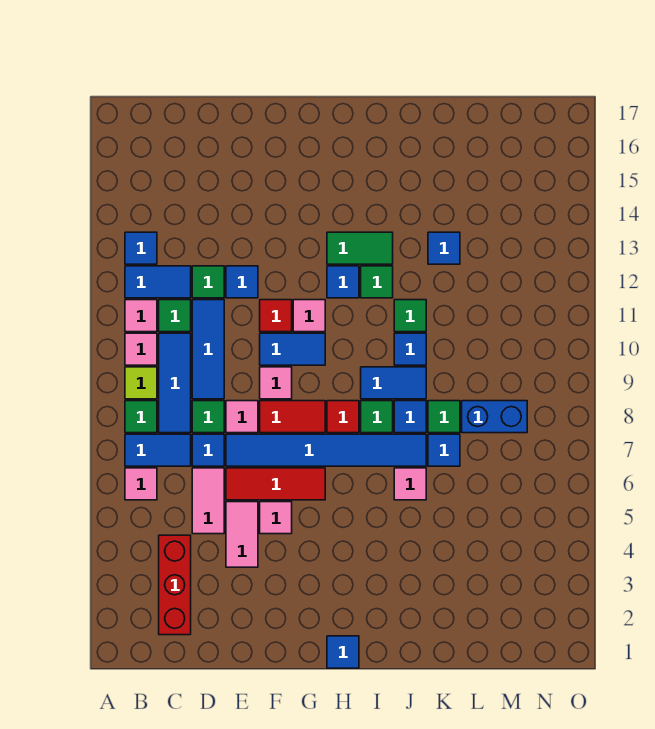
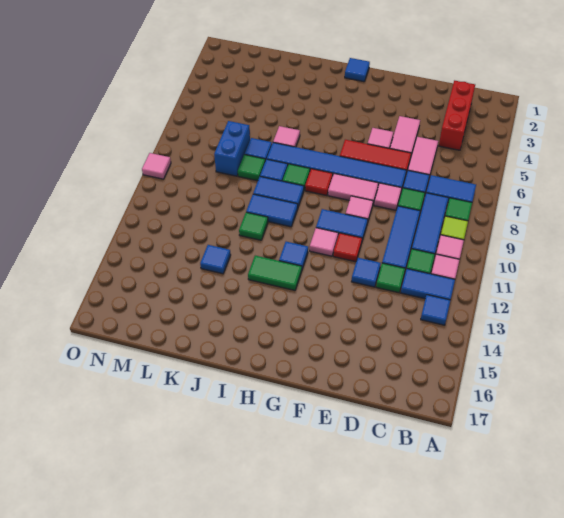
pink tile B6 level 1 -> pink tile O9 level 1
red tile F8:G8 level 1 -> pink tile F8:G8 level 1
green tile I12 level 1 -> none
blue tile J10 level 1 -> blue tile I10:J10 level 1
blue brick L8:M8 level 1 -> blue brick L7:L8 level 1

